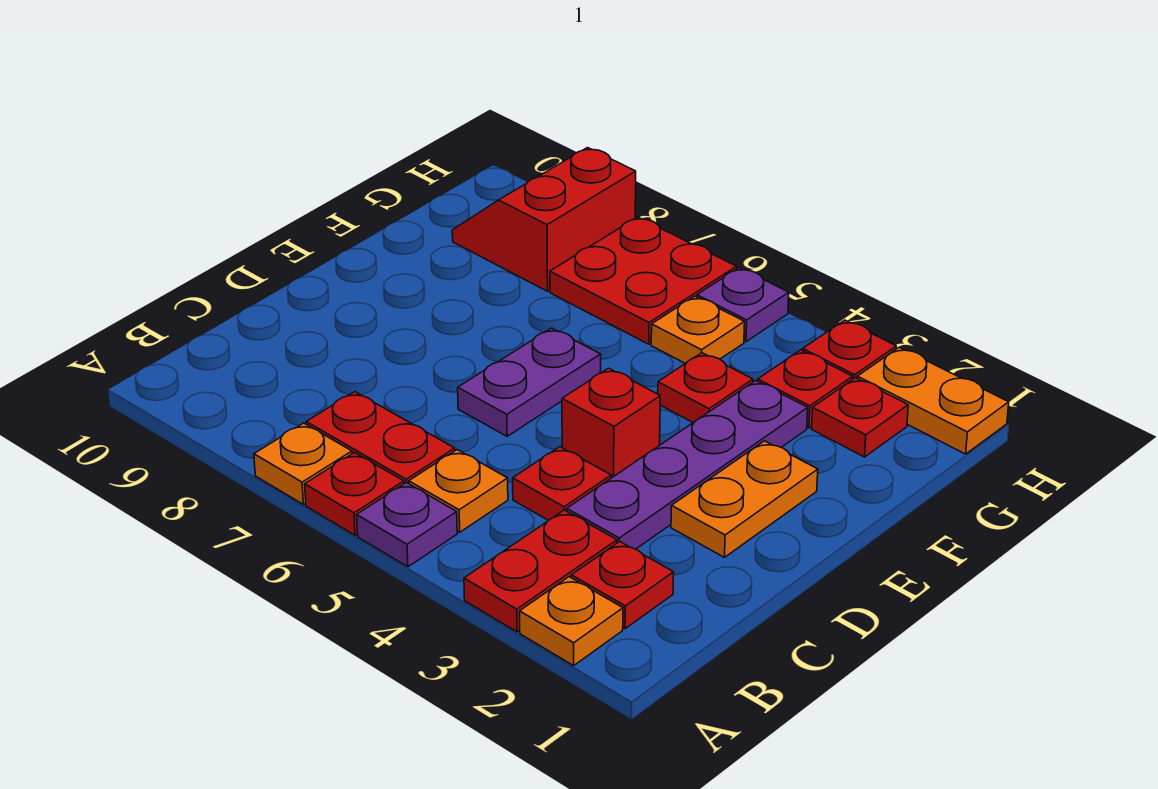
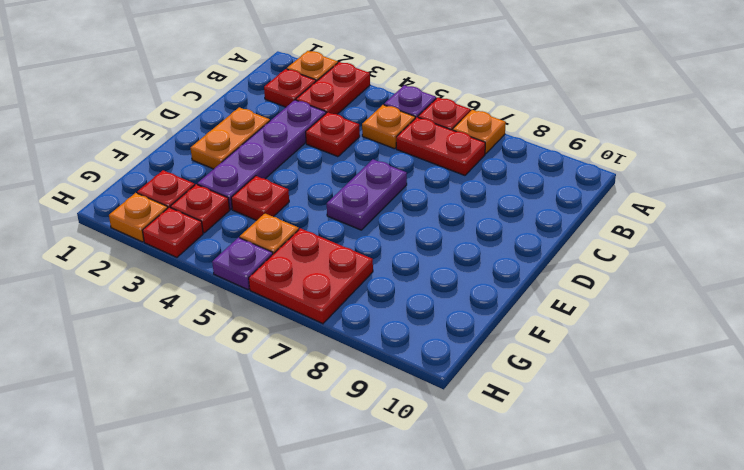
red brick D4 level 1 -> none
red slope G8:H9 level 1 top 8 -> none
orange plate H1:H2 level 1 -> orange plate H2 level 1

